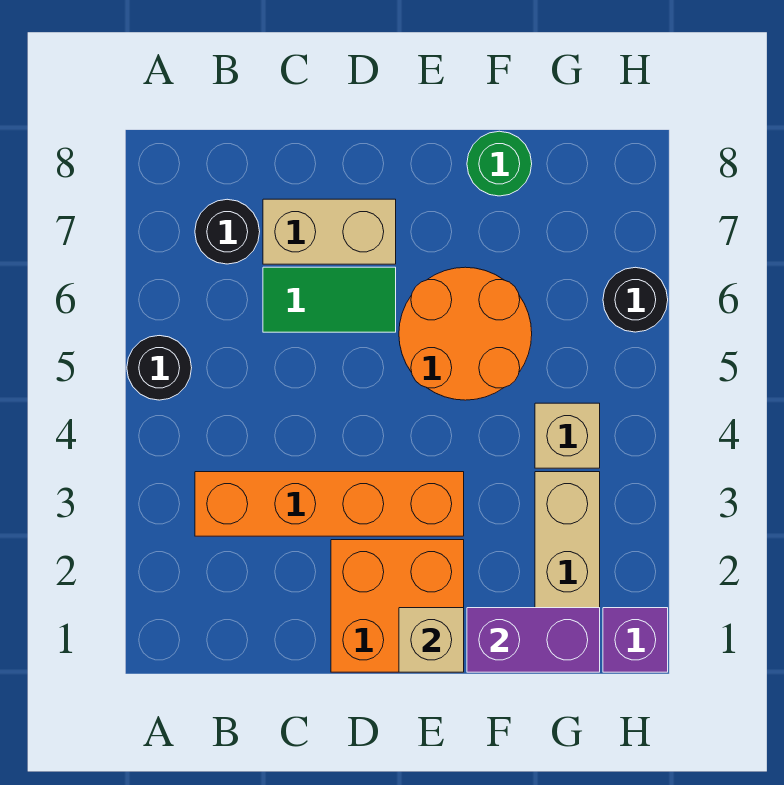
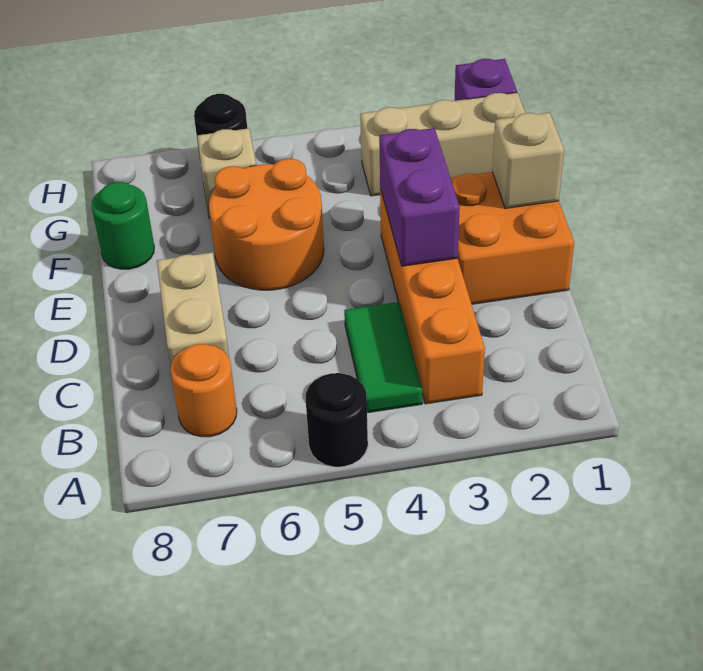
black round brick B7 level 1 -> orange round brick B7 level 1
green tile C6:D6 level 1 -> green tile B4:C4 level 1
purple brick F1:G1 level 2 -> purple brick D3:E3 level 2
tan brick G4 level 1 -> tan brick G6 level 1

